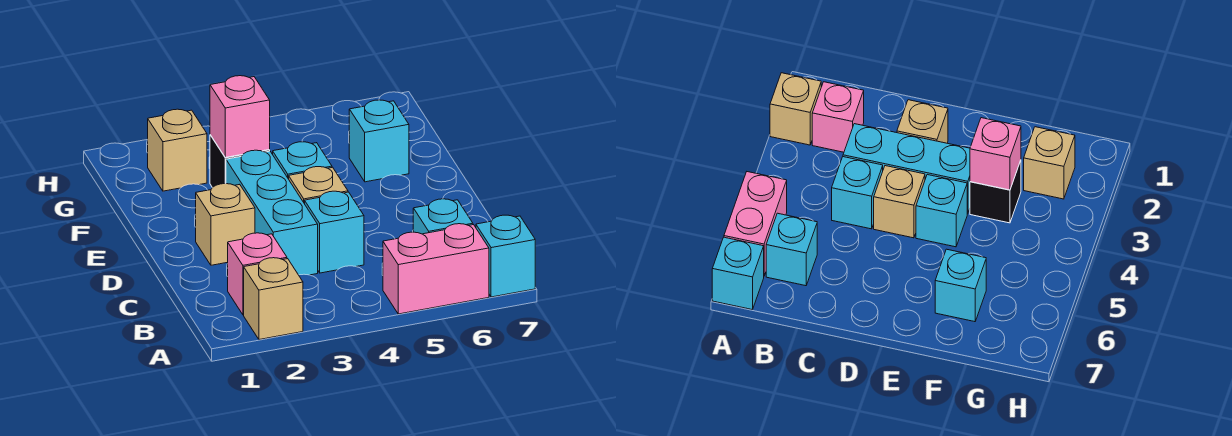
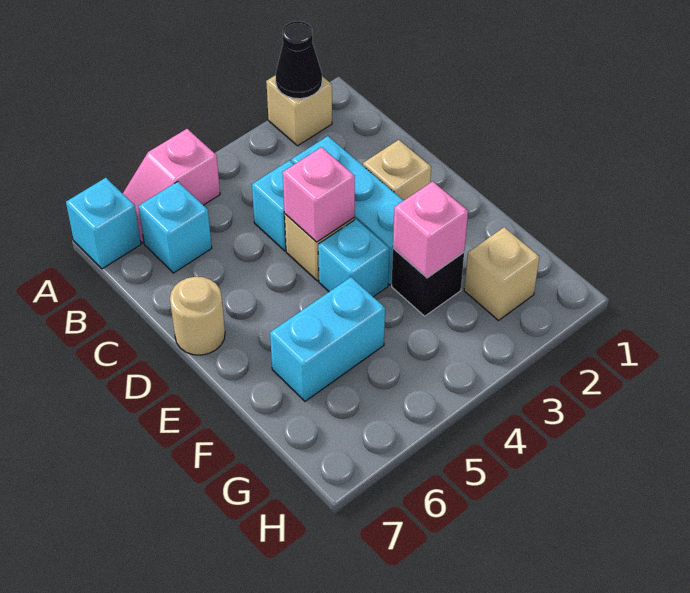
none -> black cone A2 level 2
pink brick A5:A6 level 1 -> pink slope A5:A6 level 1 top 5
pink brick B2 level 1 -> pink brick D4 level 2
none -> tan round brick D7 level 1
cyan brick F6 level 1 -> cyan brick F5:F6 level 1

